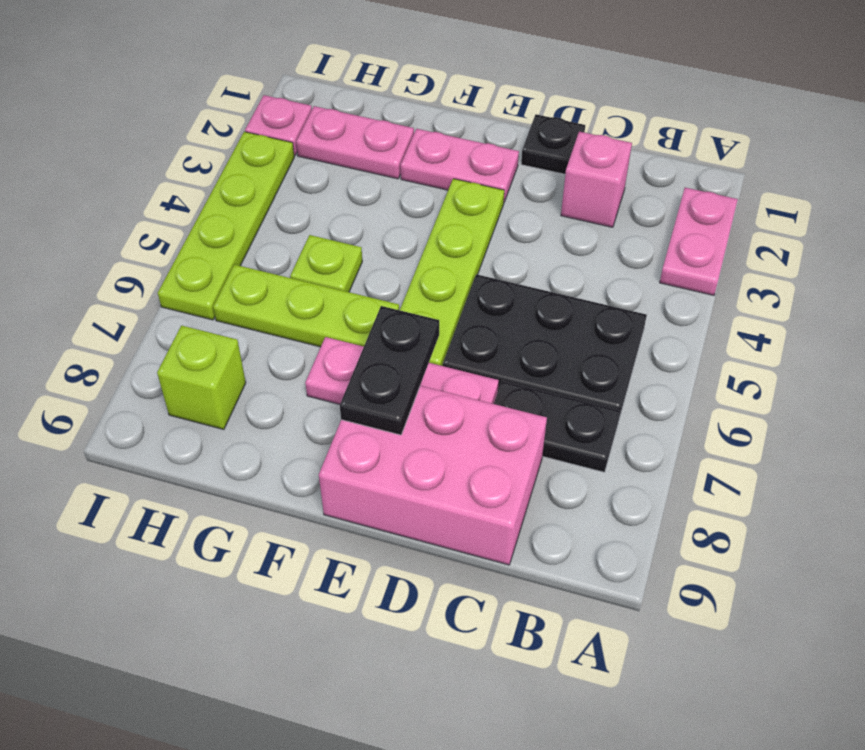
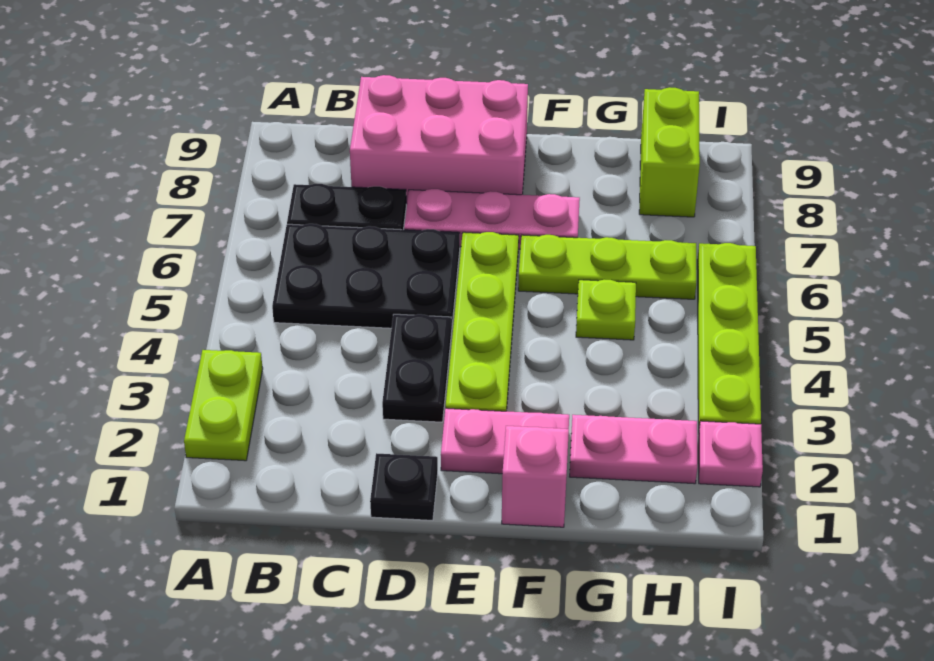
pink plate A2:A3 level 1 -> lime plate A2:A3 level 1
pink brick C2 level 1 -> pink brick F1 level 1
black plate E7:E8 level 2 -> black plate D3:D4 level 1
lime brick H8 level 1 -> lime brick H8:H9 level 1

